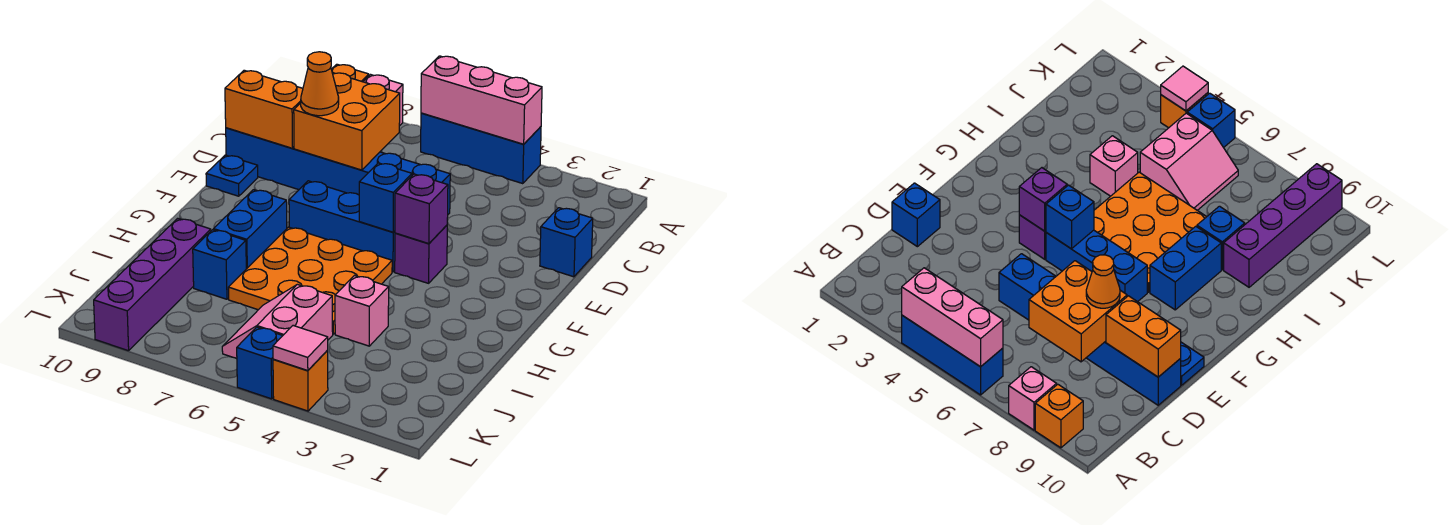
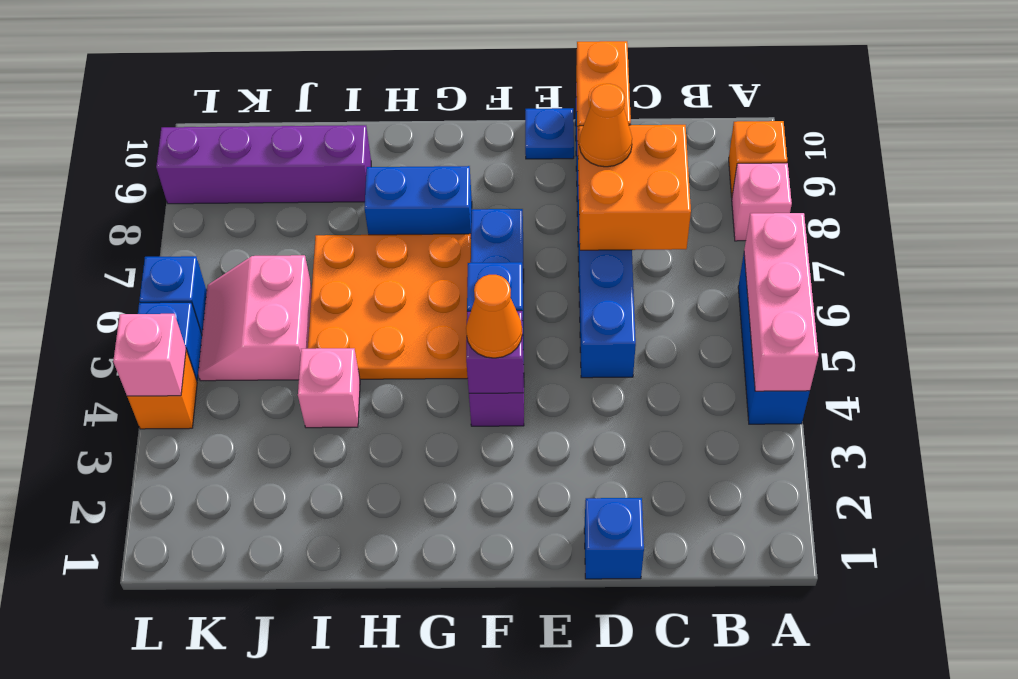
none -> orange cone F4 level 3
blue brick I8 level 1 -> blue brick L6 level 1
pink slope J5:K6 level 1 top 5 -> pink slope J5:K6 level 1 top J
pink tile L4 level 2 -> pink brick L4 level 2

